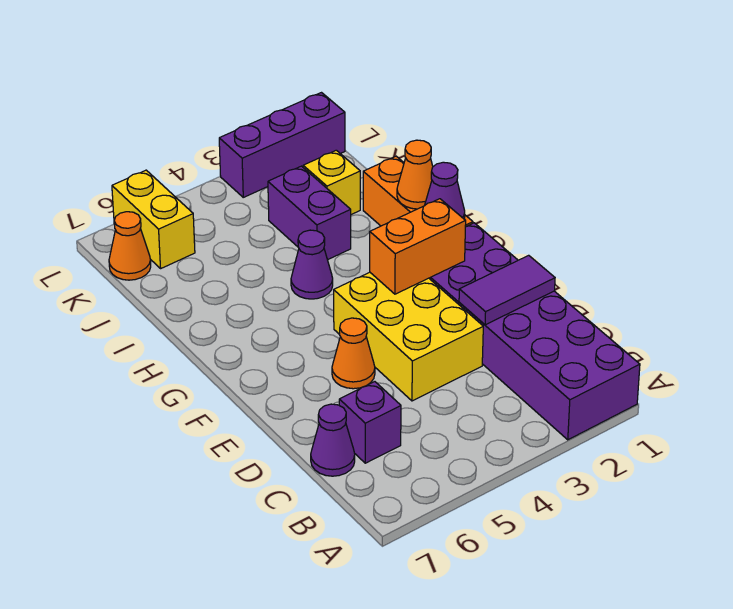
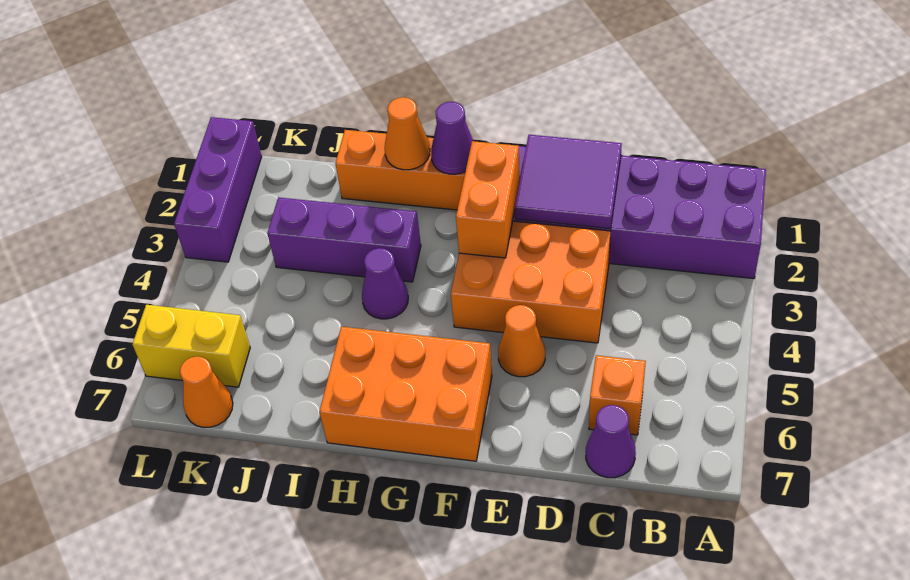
purple brick C6 level 1 -> orange brick C6 level 1
purple tile D1:D2 level 2 -> purple tile D1:E2 level 2
yellow brick D3:F4 level 1 -> orange brick D3:F4 level 1
none -> orange brick F6:H7 level 1
purple brick I3:J3 level 1 -> purple brick H3:J3 level 1
yellow brick J2 level 1 -> none

